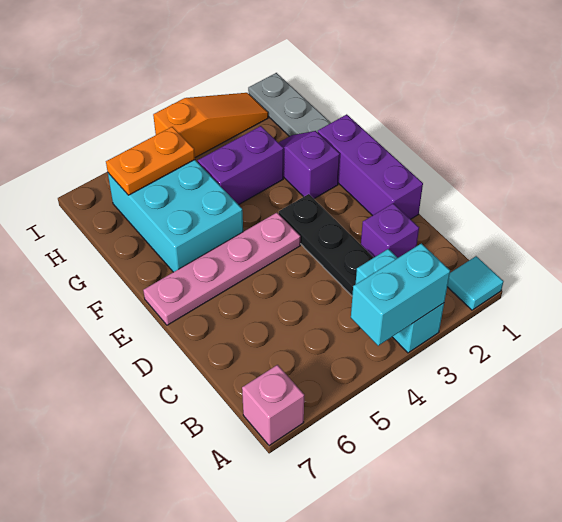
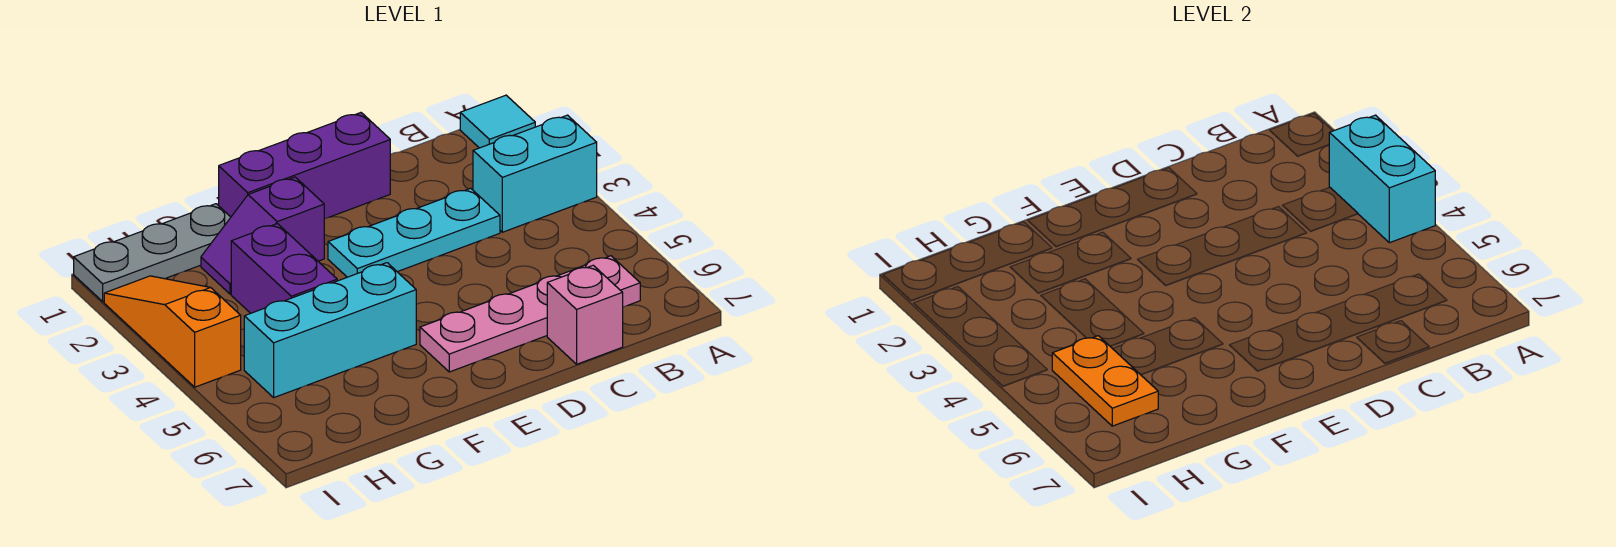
pink brick A7 level 1 -> pink brick C7 level 1
purple brick C2 level 1 -> none
black plate C3:E3 level 1 -> cyan plate C3:E3 level 1
pink plate E4:E7 level 1 -> pink plate B6:E6 level 1
cyan brick F5:H6 level 1 -> cyan brick F5:H5 level 1

